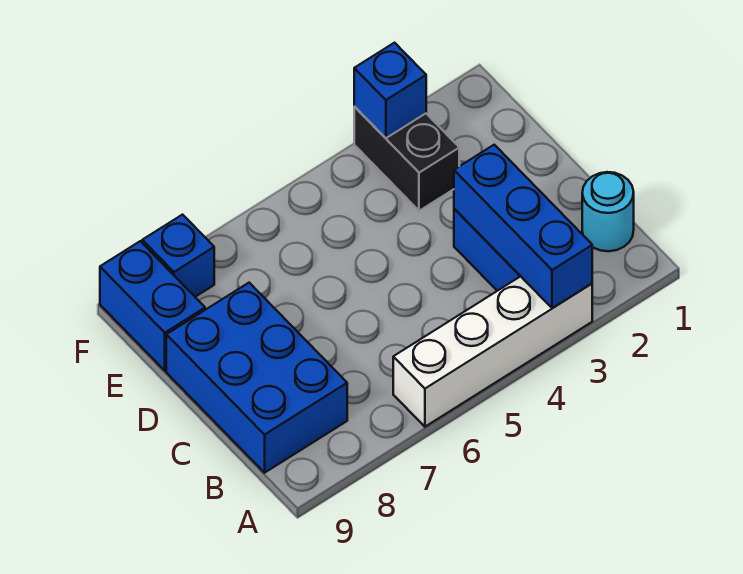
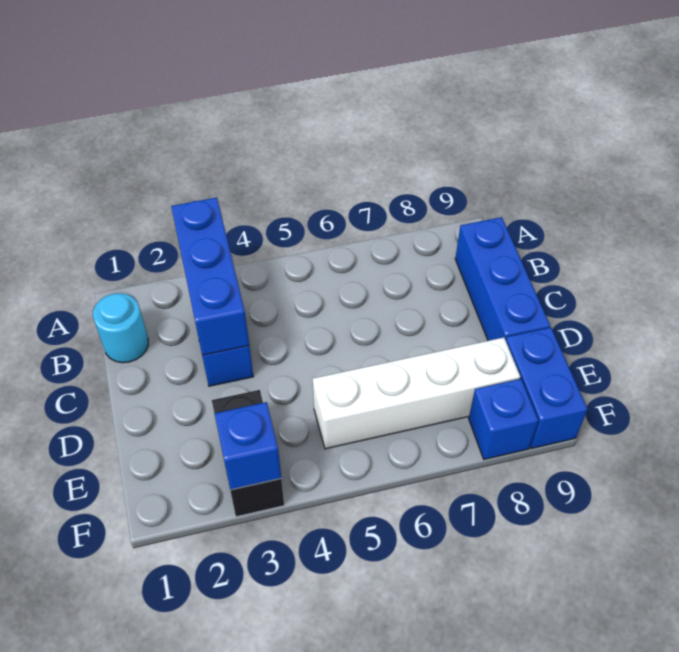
white brick A3:A6 level 1 -> white brick E5:E8 level 1
blue brick B8:D9 level 1 -> blue brick B9:D9 level 1

